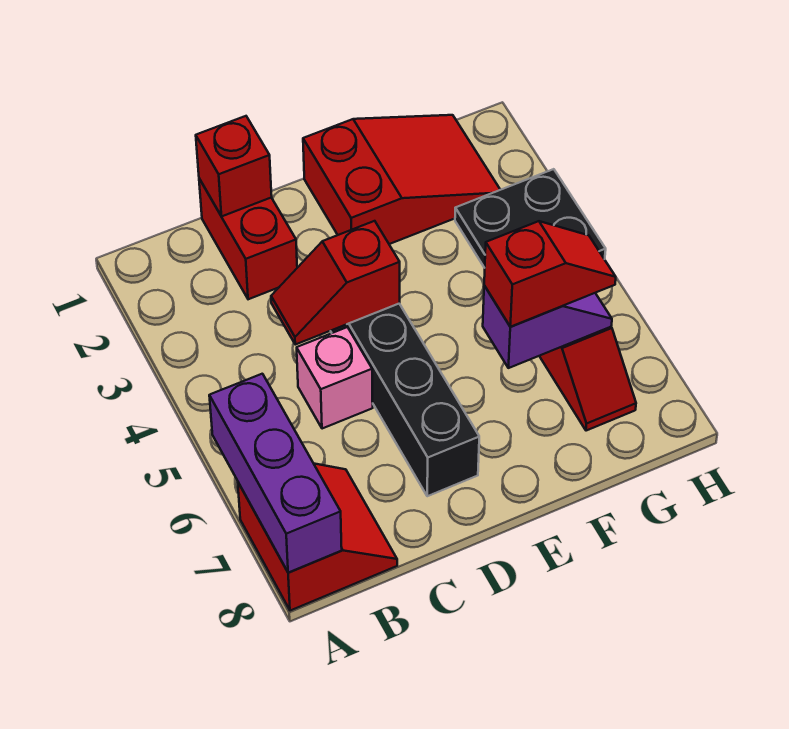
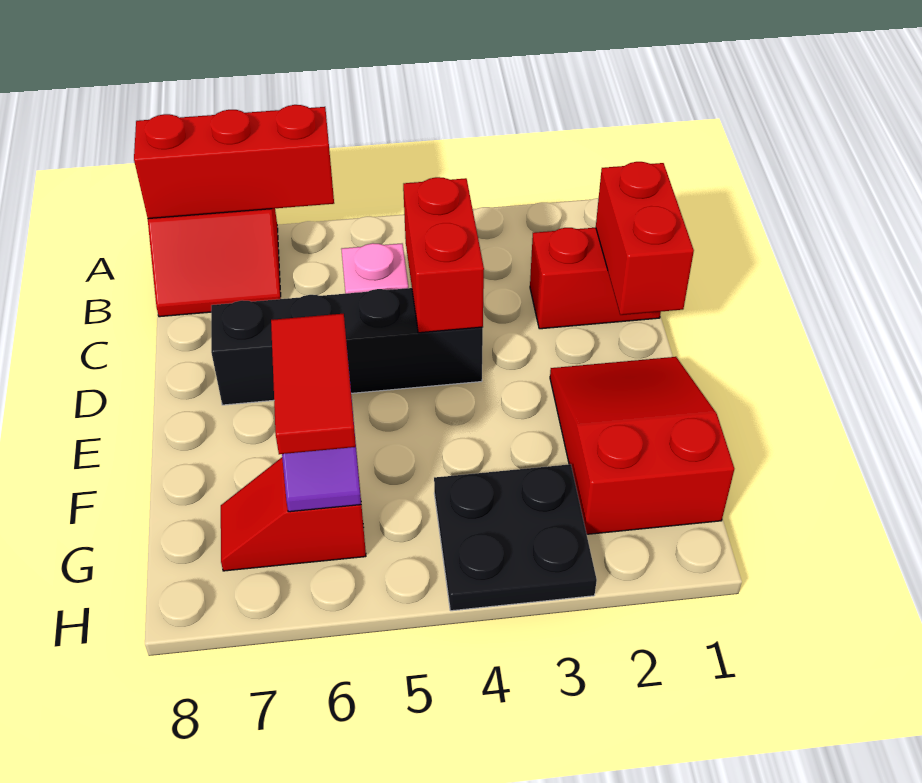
purple brick A6:A8 level 2 -> red brick A6:A8 level 2
red brick C1 level 2 -> red brick C1:D1 level 2
red slope C4:D4 level 2 top D -> red brick C4:D4 level 2
red slope E1:G2 level 1 top E -> red slope E1:G2 level 1 top G
red slope F6:G6 level 3 top F -> red tile F6:G6 level 3

